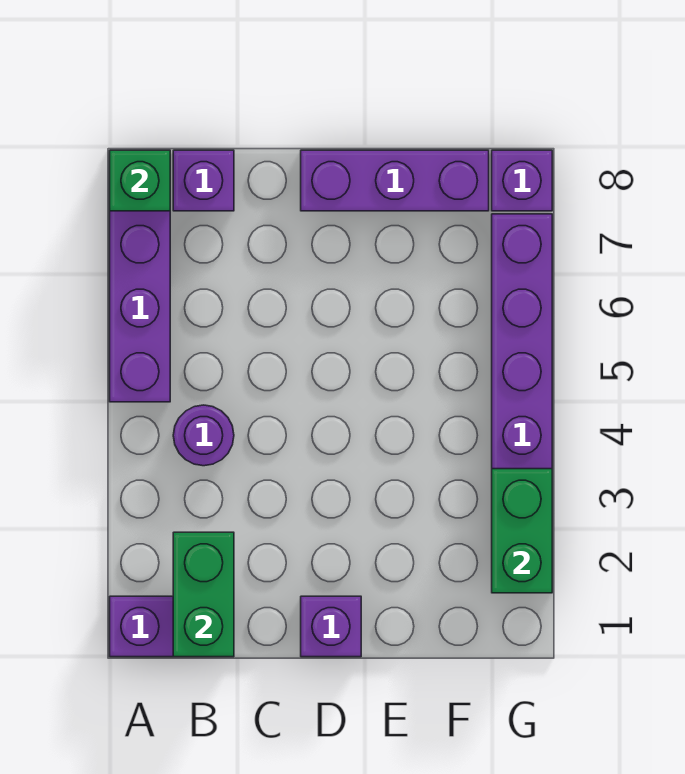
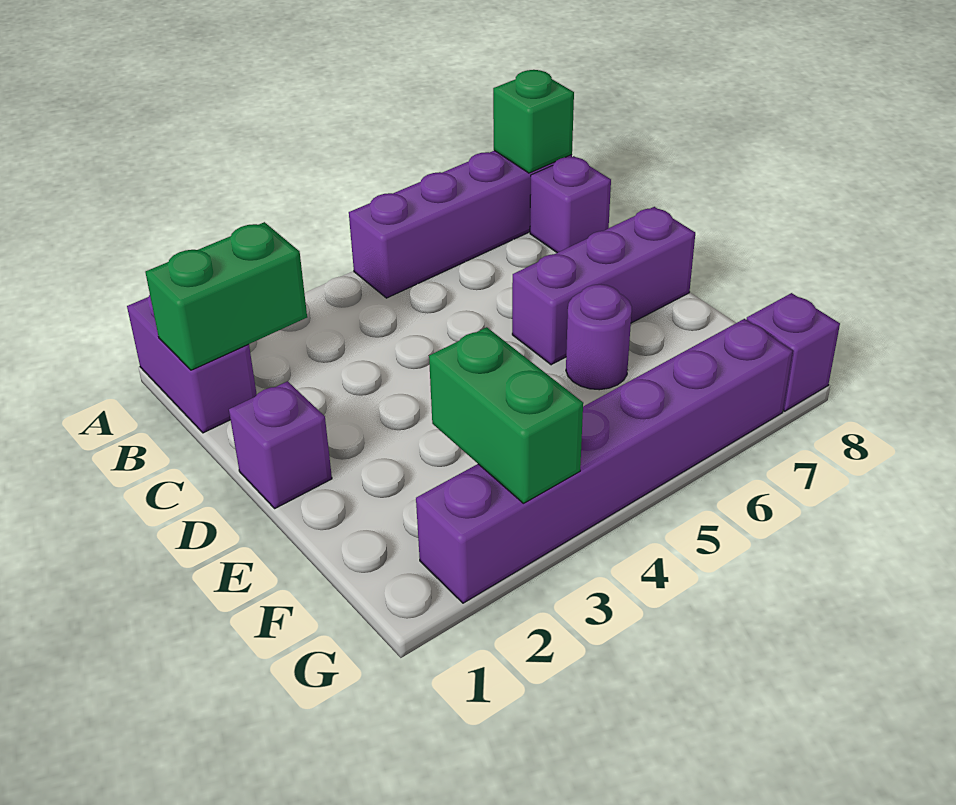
purple round brick B4 level 1 -> purple round brick E6 level 1
purple brick D8:F8 level 1 -> purple brick D6:D8 level 1
green brick G2:G3 level 2 -> green brick F3:G3 level 2

